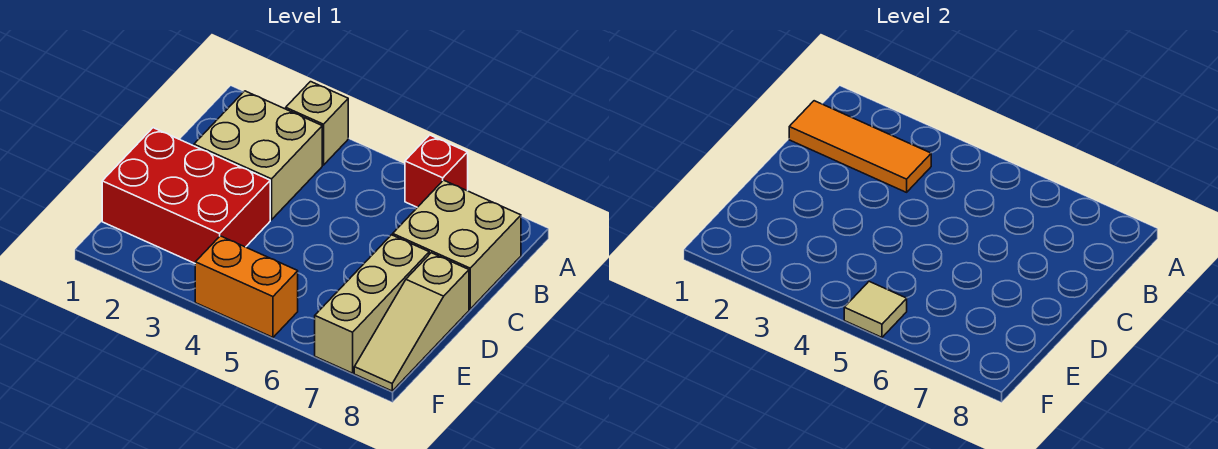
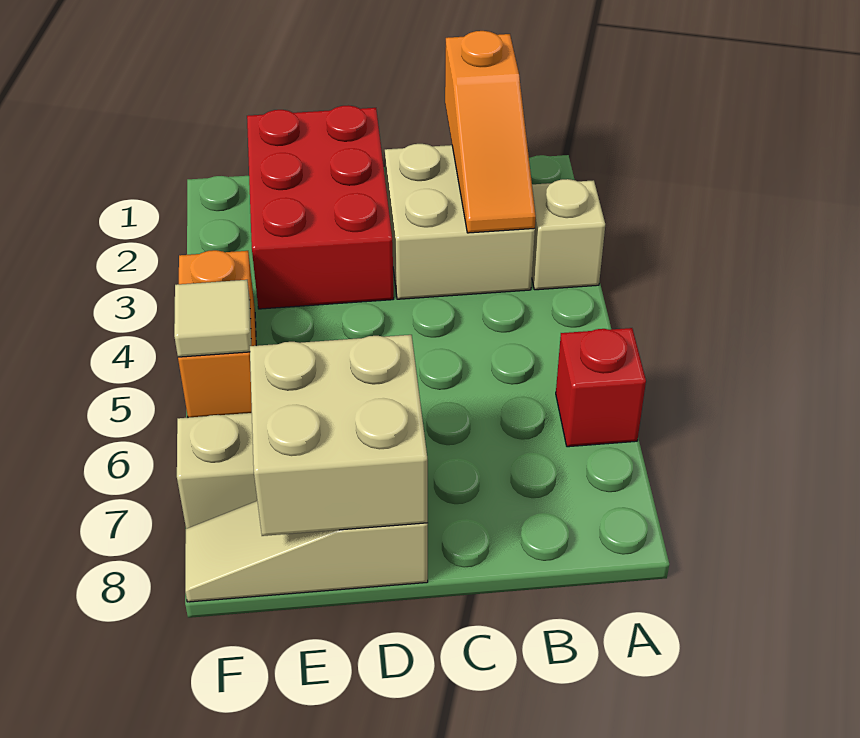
orange tile B1:B3 level 2 -> orange slope B1:B3 level 2 top 1
tan brick B7:C8 level 1 -> tan brick D7:E8 level 2

